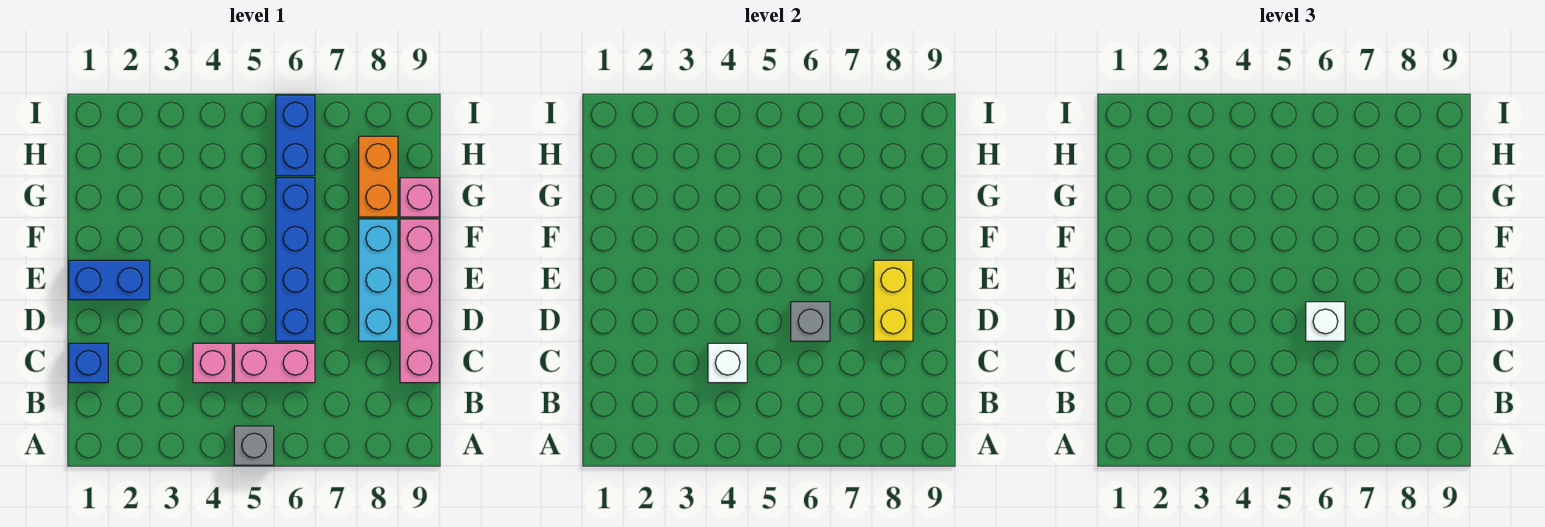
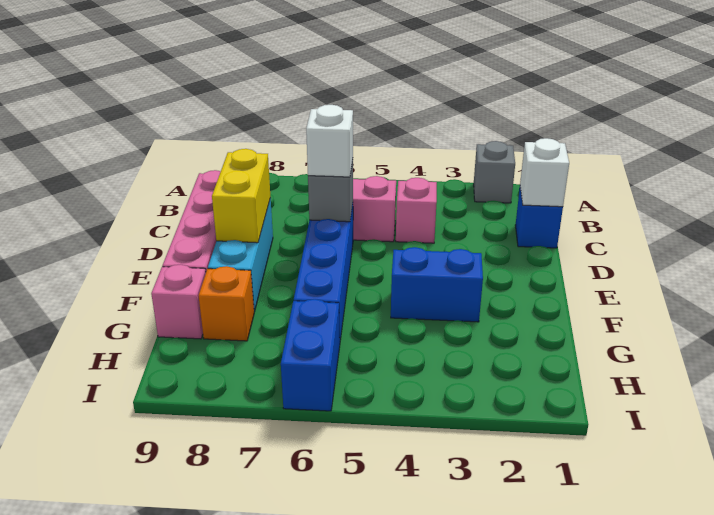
grey brick A5 level 1 -> grey brick A2 level 1
white brick C4 level 2 -> white brick C1 level 2
blue brick E1:E2 level 1 -> blue brick F3:F4 level 1
orange brick G8:H8 level 1 -> orange brick G8 level 1

